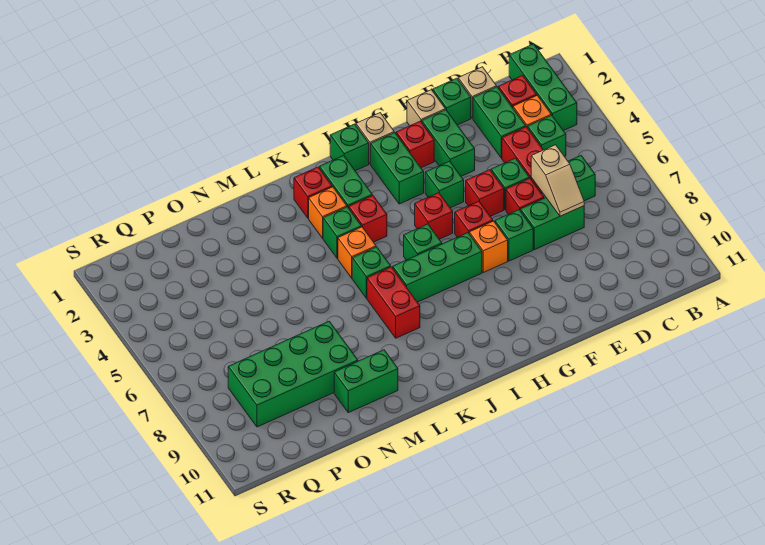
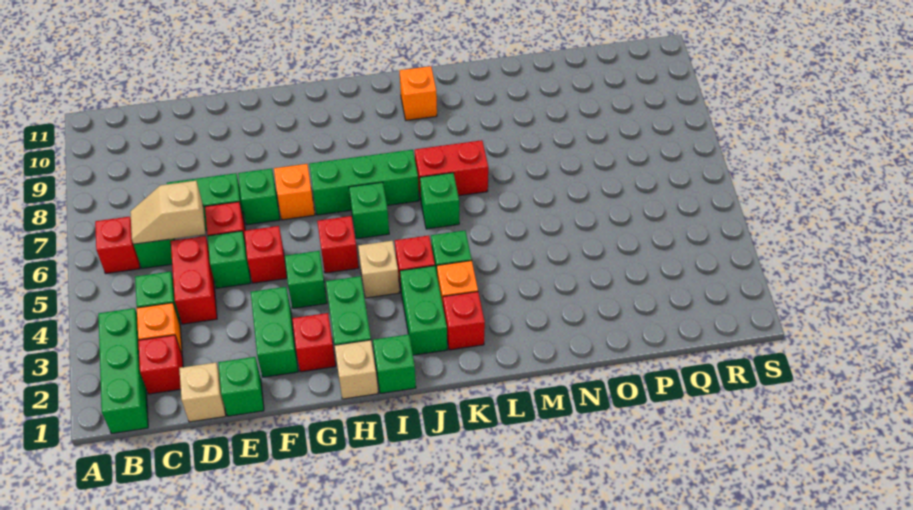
green brick D2:D3 level 1 -> none
tan slope D6:D7 level 2 top 6 -> tan slope C6:D6 level 2 top D
tan brick F1 level 1 -> tan brick I4 level 1
red brick G6 level 1 -> red brick B6 level 1
orange brick K5 level 1 -> orange brick K10 level 1
red brick K7:K8 level 1 -> red brick K7:L7 level 1
green brick M10:N10 level 1 -> none
green brick N8:Q9 level 1 -> none

